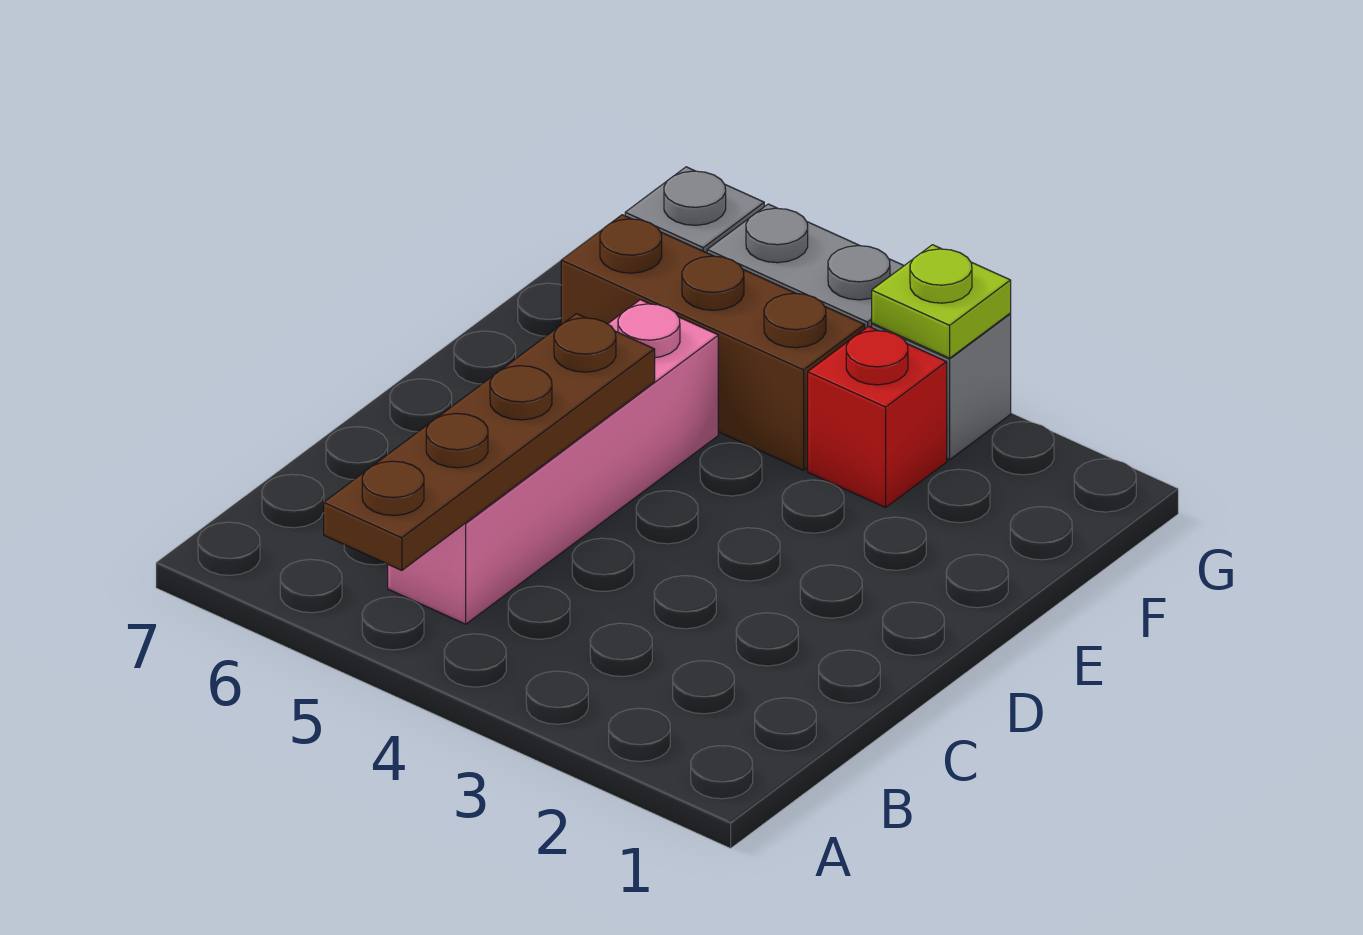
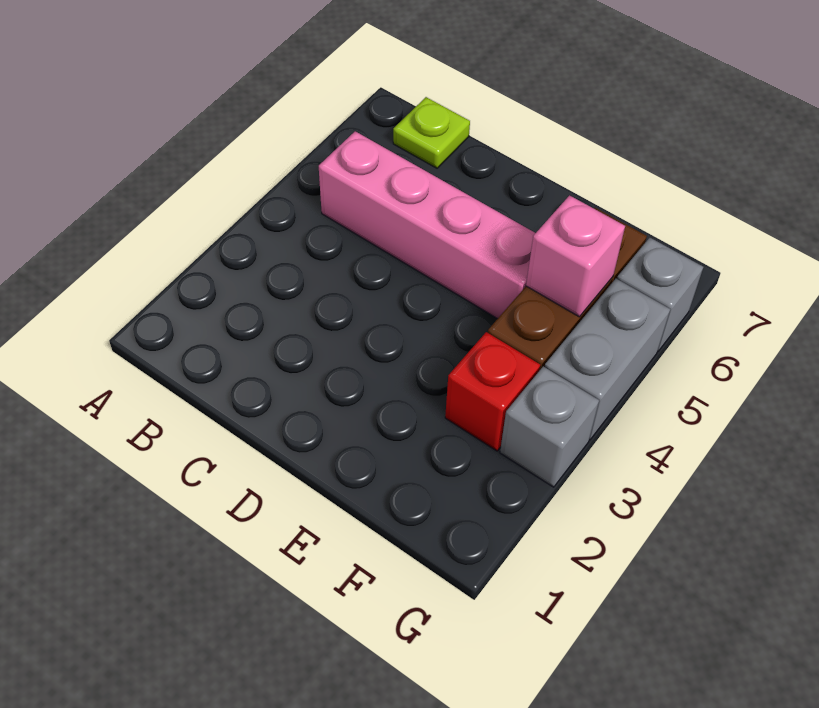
brown plate A5:D5 level 2 -> none
none -> pink brick F5 level 2
lime plate G3 level 2 -> lime plate B7 level 1

